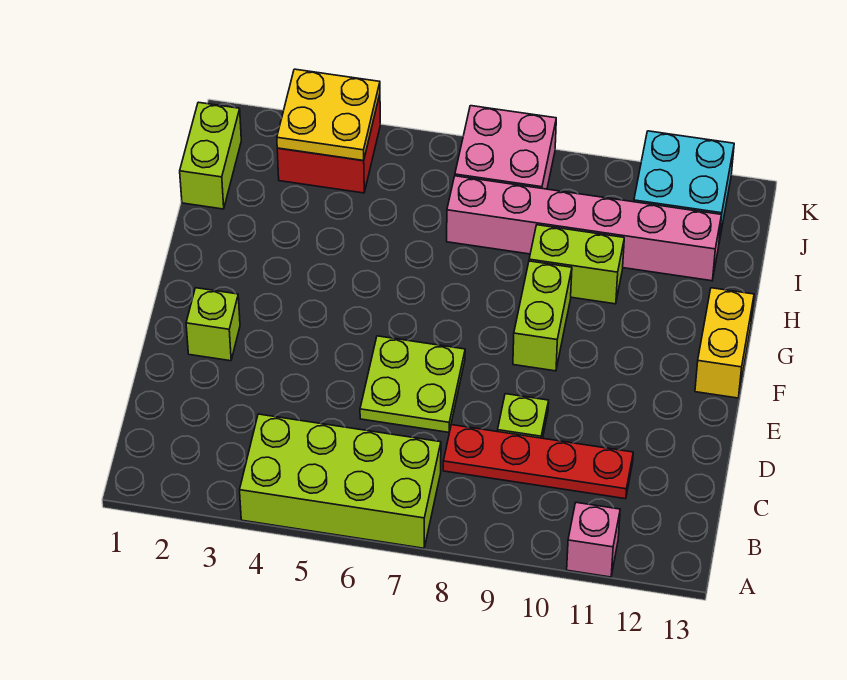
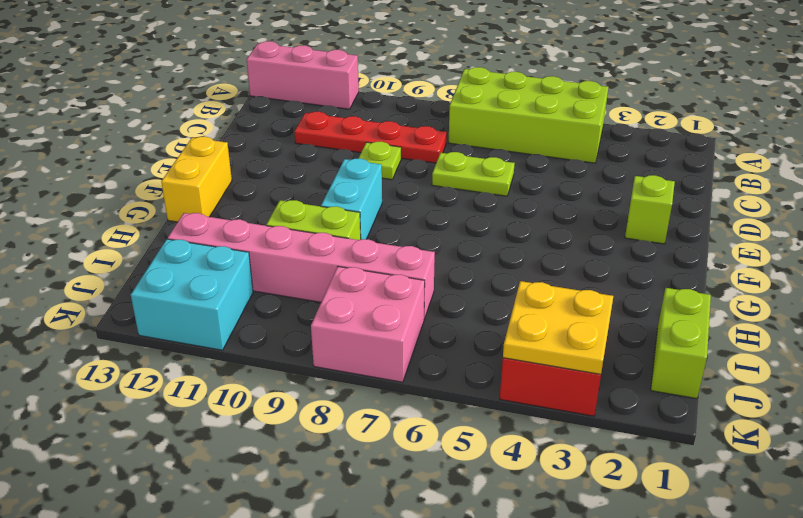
pink brick A11 level 1 -> pink brick A11:A13 level 1
lime plate D6:E7 level 1 -> lime plate D6:D7 level 1
lime brick F9:G9 level 1 -> cyan brick F9:G9 level 1

